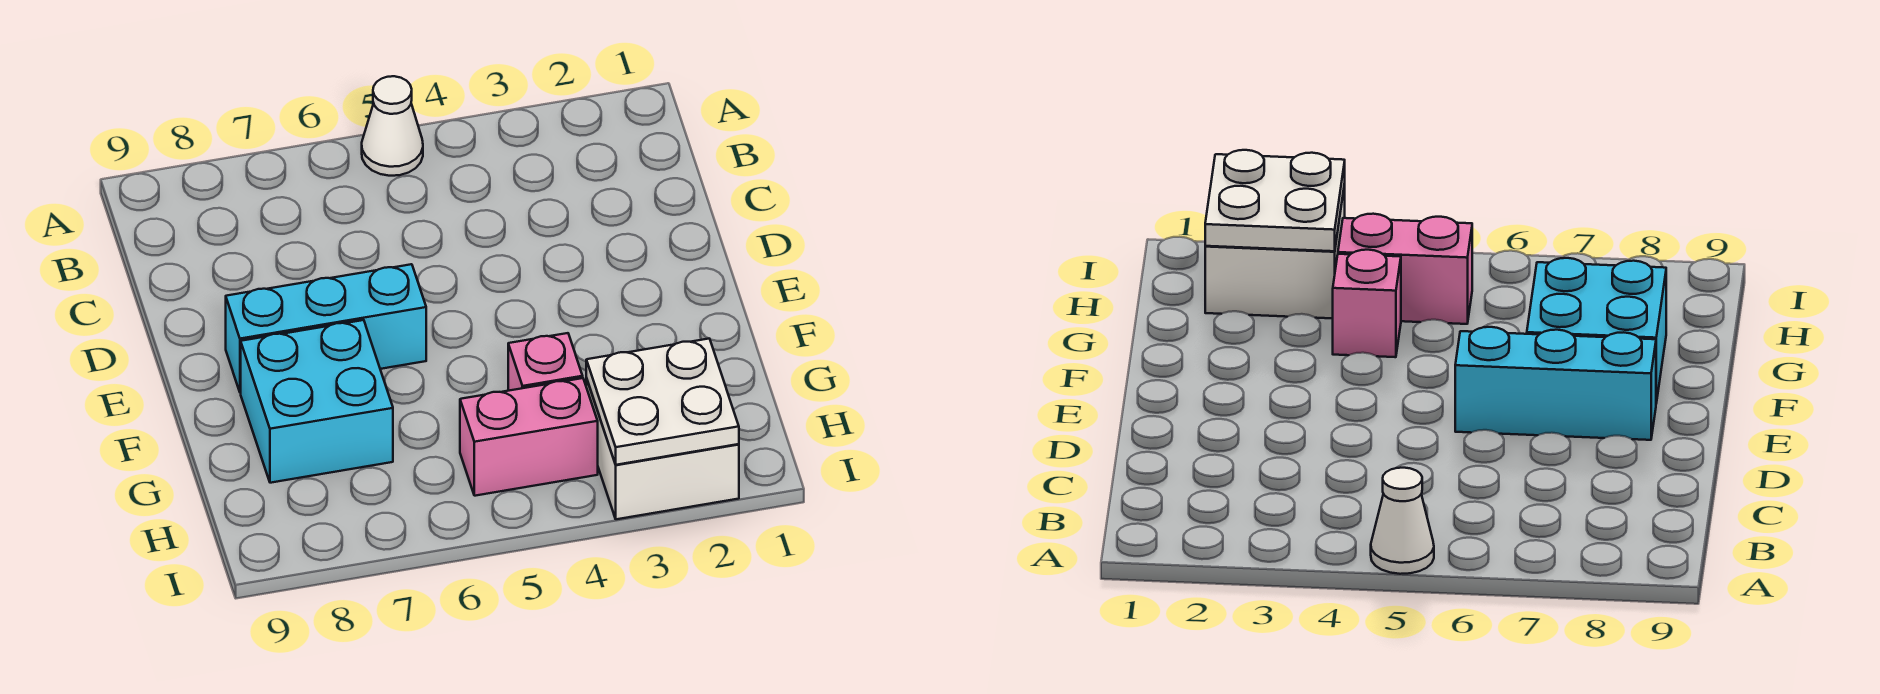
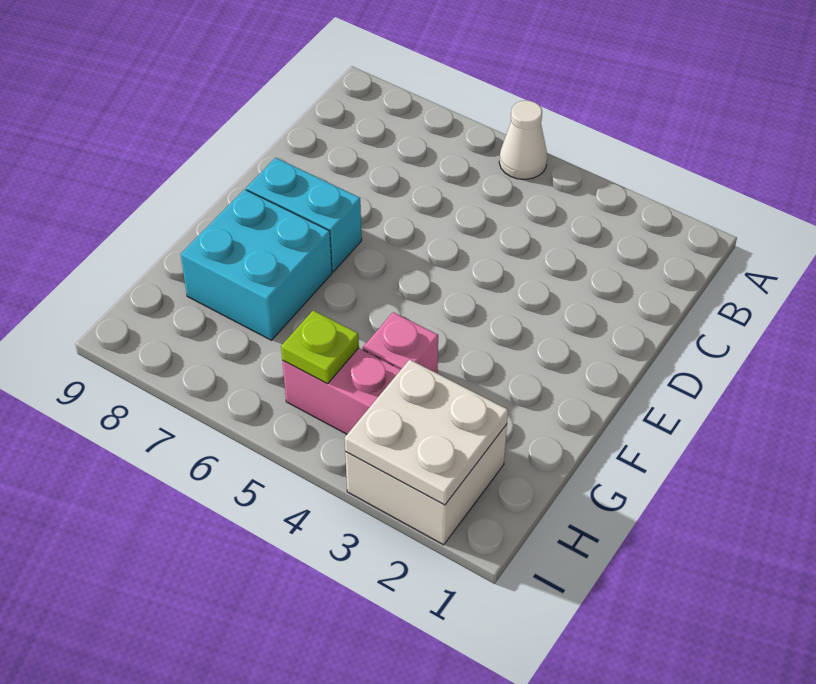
cyan brick E6:E8 level 1 -> cyan brick E7:E8 level 1
none -> lime plate H5 level 2

